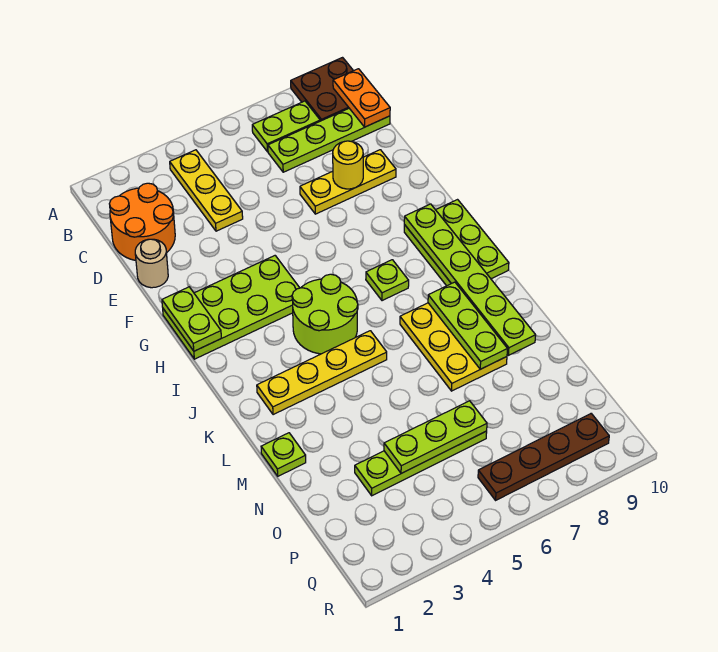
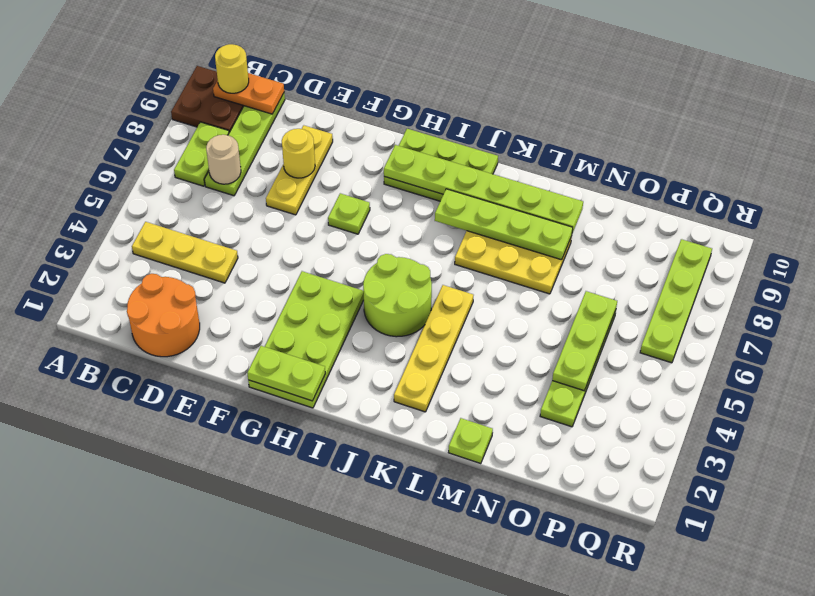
none -> yellow round brick B10 level 3
tan round brick E1 level 1 -> tan round brick C7 level 2
lime plate I7 level 1 -> lime plate G7 level 1
lime plate K8:M8 level 2 -> lime plate J8:M8 level 2
brown plate Q6:Q9 level 1 -> lime plate Q6:Q9 level 1

